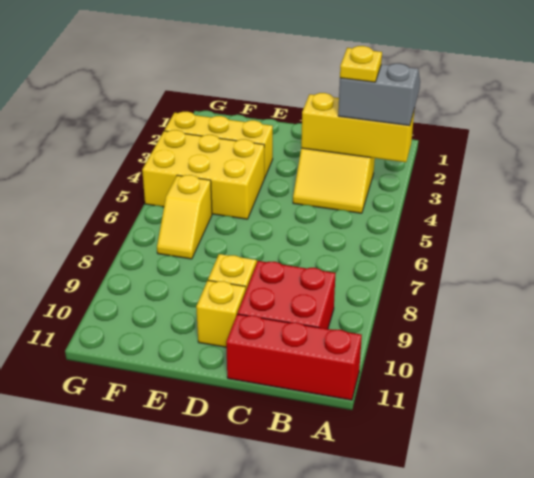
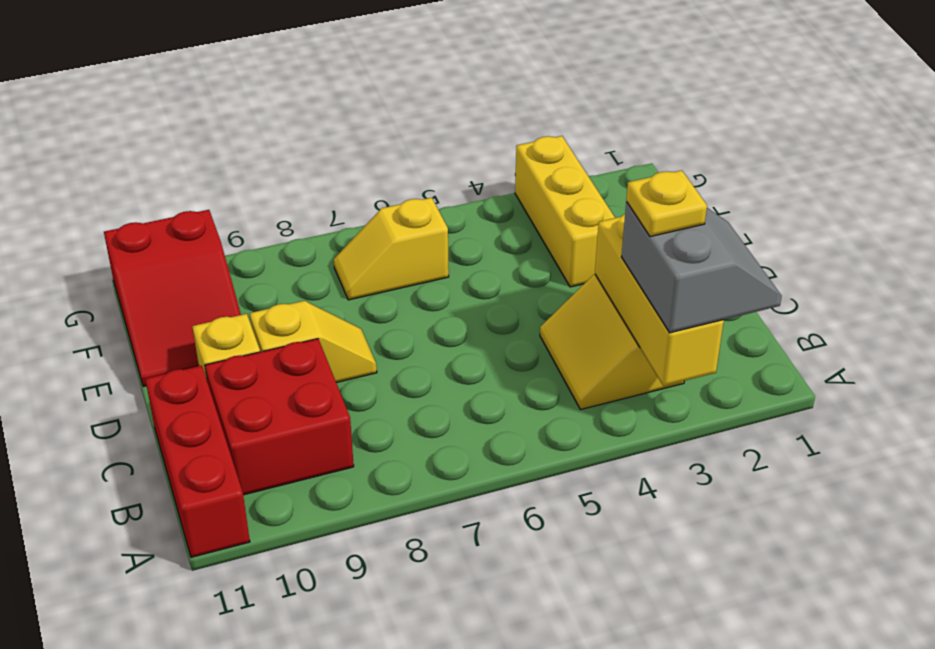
yellow brick E4:G5 level 1 -> none
none -> red slope E10:G11 level 1 top G

